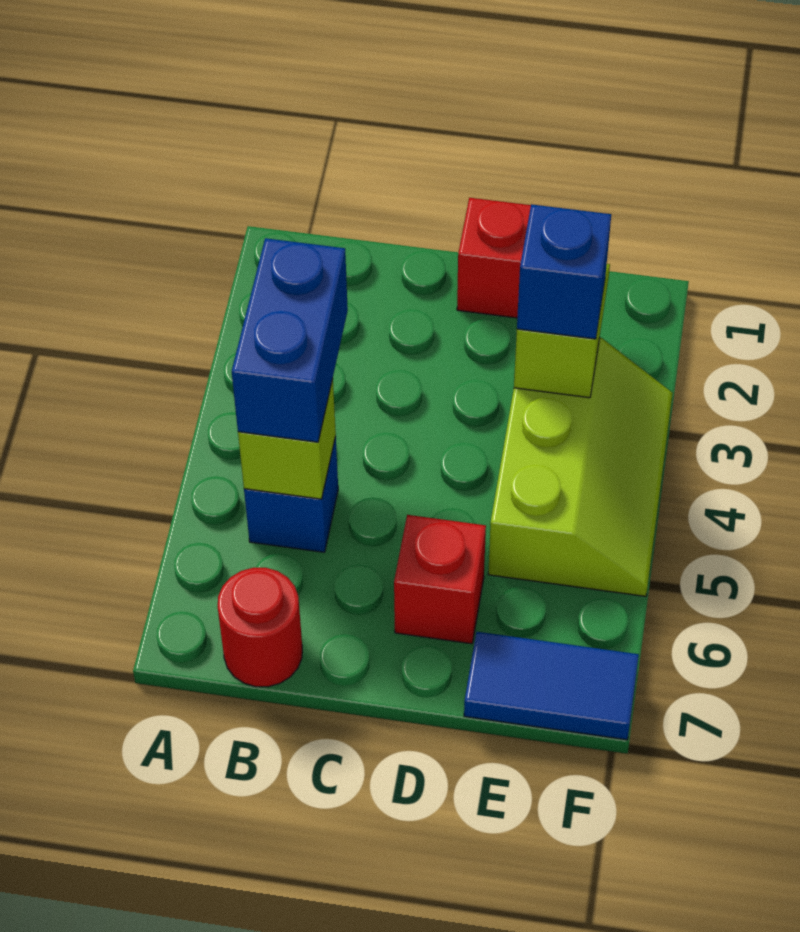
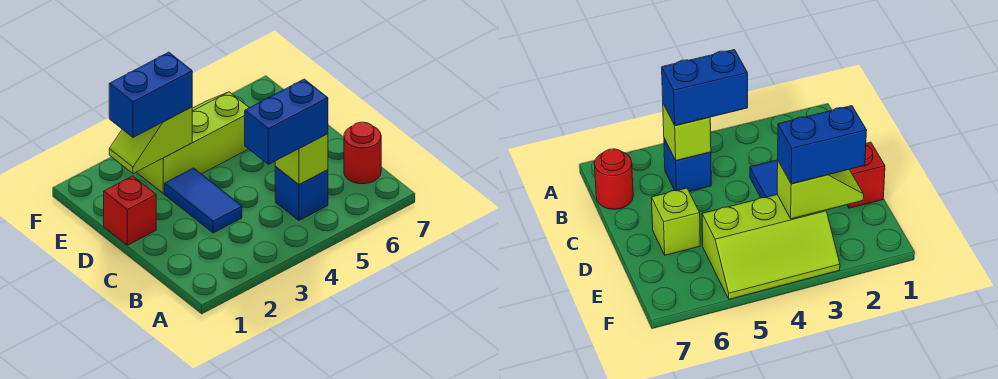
red brick D6 level 1 -> lime brick D6 level 1
blue brick E3 level 3 -> blue brick E2:E3 level 3
blue tile E7:F7 level 1 -> blue tile C3:D3 level 1

